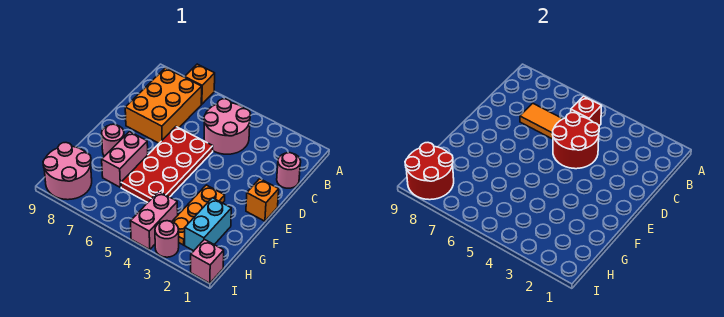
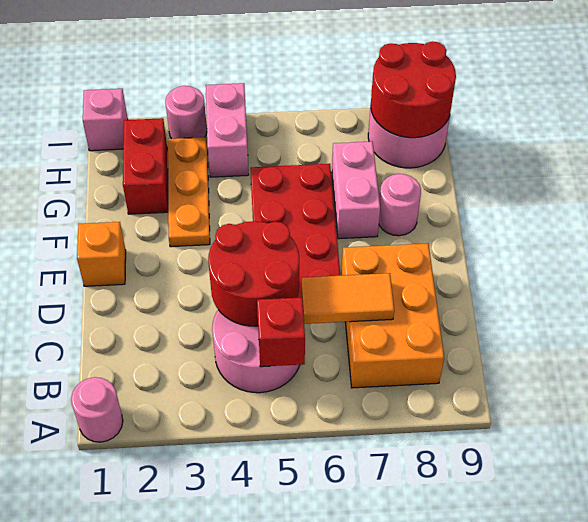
orange brick A7 level 1 -> none
pink round brick C1 level 1 -> pink round brick A1 level 1
cyan brick G2:H2 level 1 -> red brick G2:H2 level 1

